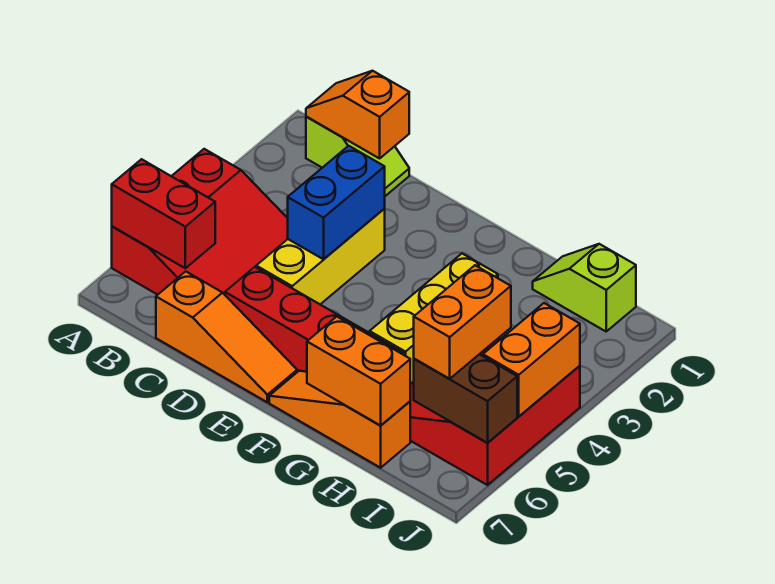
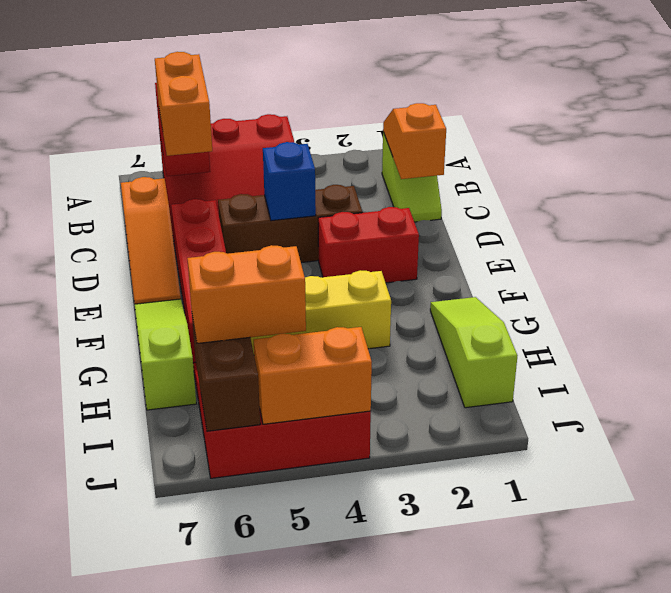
yellow brick D3:D5 level 1 -> brown brick D3:D5 level 1
blue brick D3:D4 level 2 -> blue brick D4 level 2
none -> red brick E2:E3 level 1
orange slope F7:H7 level 1 top H -> lime slope F7:H7 level 1 top H
orange brick G7:H7 level 2 -> orange brick B6:C6 level 3
lime slope H1:I1 level 1 top I -> lime slope G1:I1 level 1 top I

